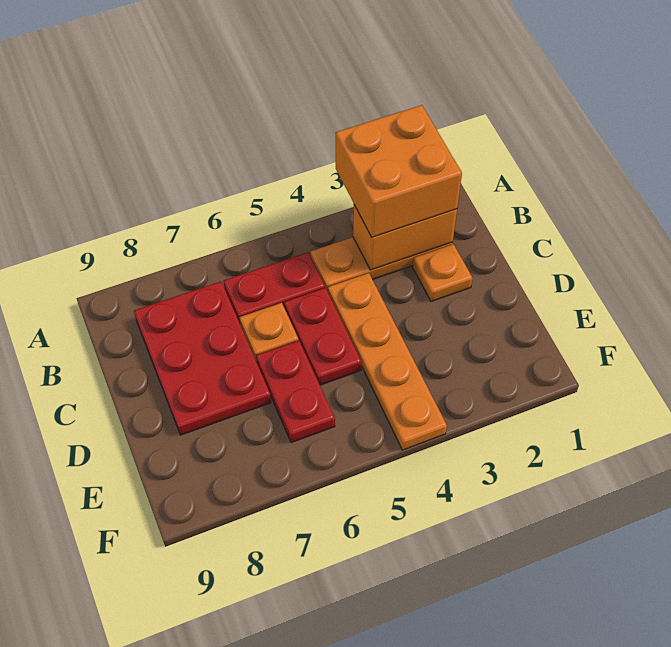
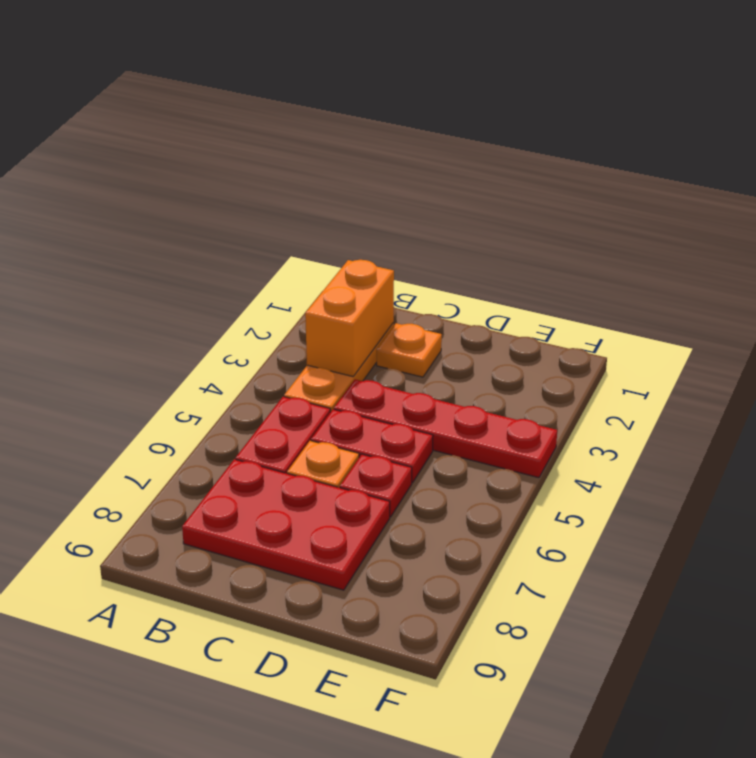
orange brick A2:B3 level 3 -> none
orange plate C4:F4 level 1 -> red plate C4:F4 level 1
red plate D6:E6 level 1 -> red plate D6 level 1

